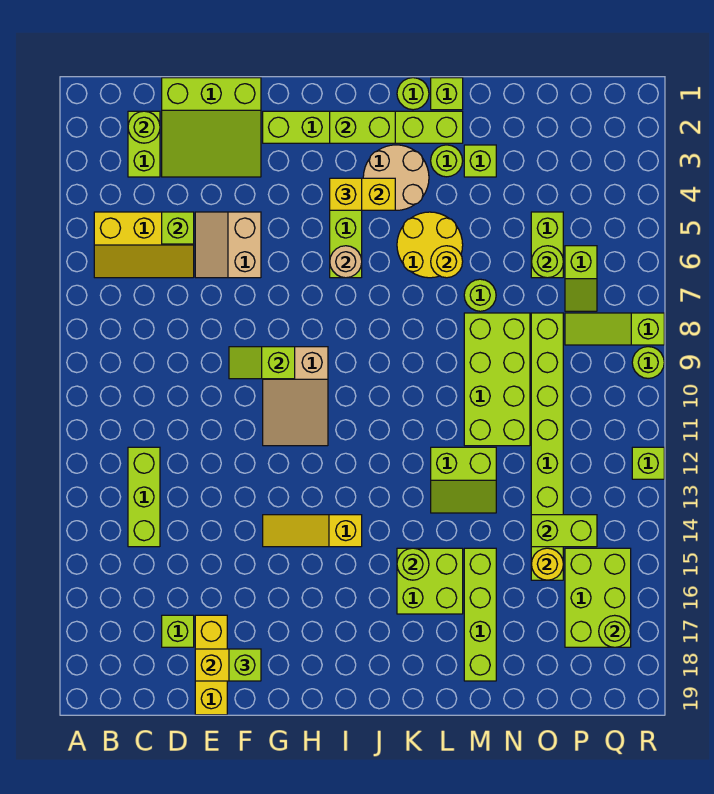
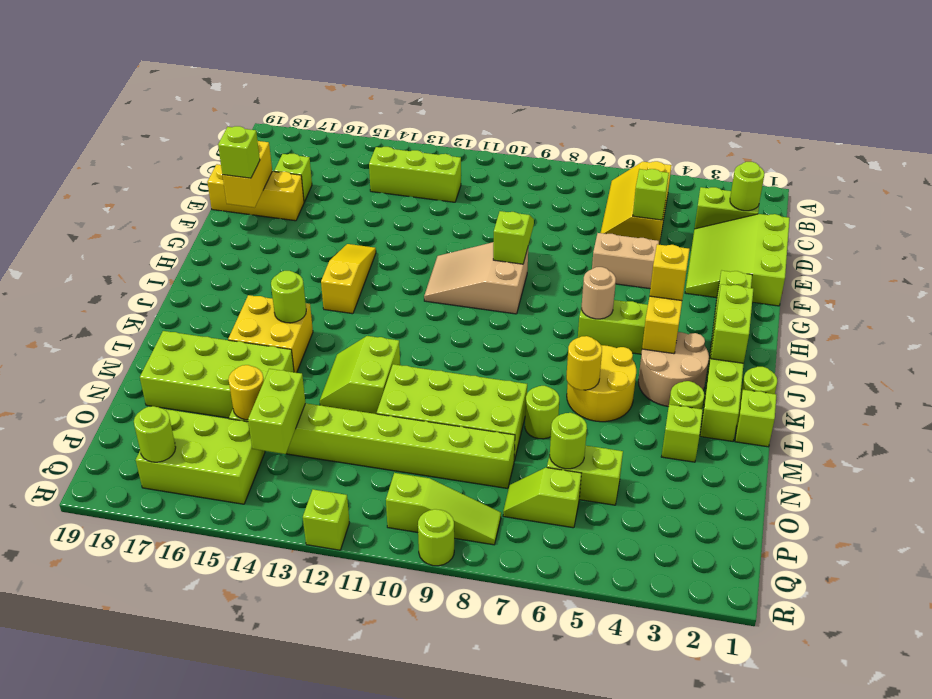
lime brick K15:L16 level 1 -> yellow brick K15:L16 level 1
lime brick M15:M18 level 1 -> lime brick M15:N18 level 1
lime slope P8:R8 level 1 top R -> lime slope Q8:Q10 level 1 top 10

